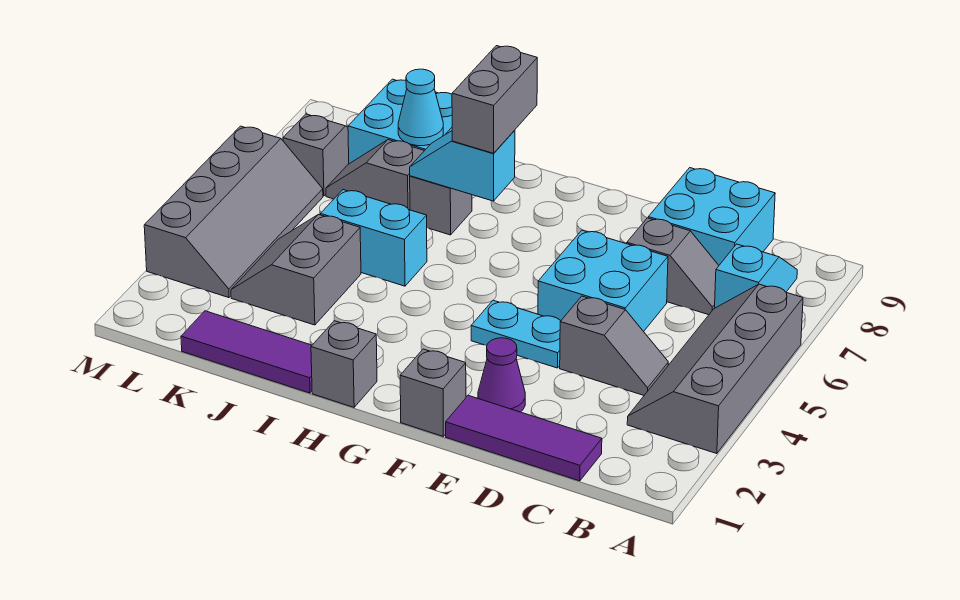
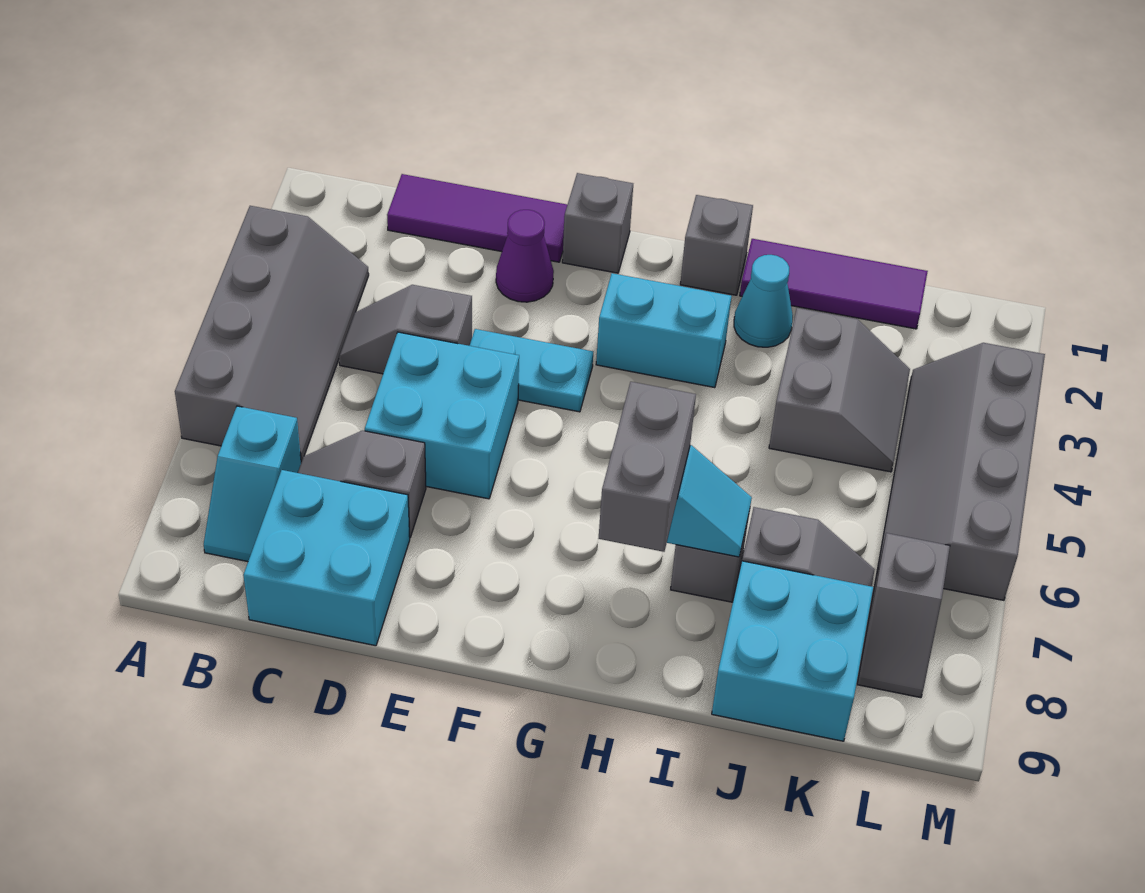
cyan brick I5:J5 level 1 -> cyan brick G3:H3 level 1
cyan cone J8 level 2 -> cyan cone I2 level 1

